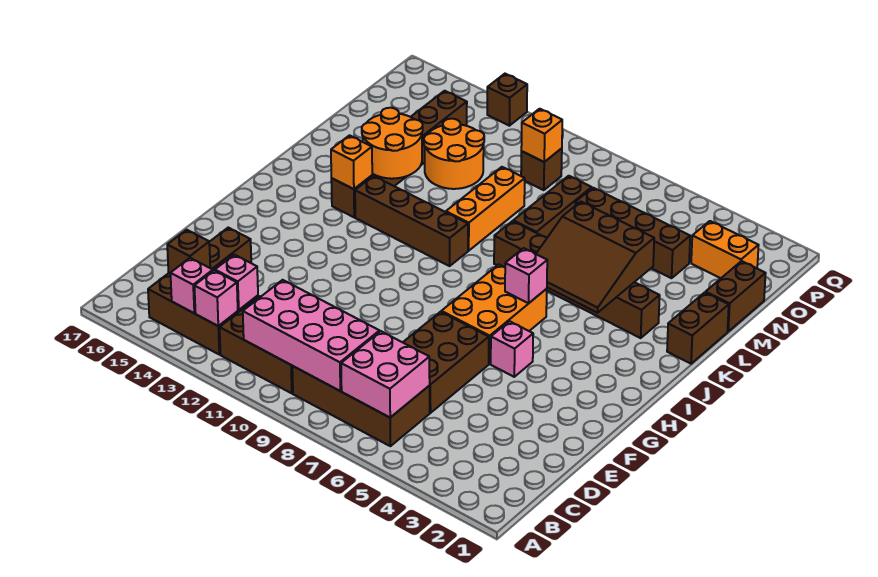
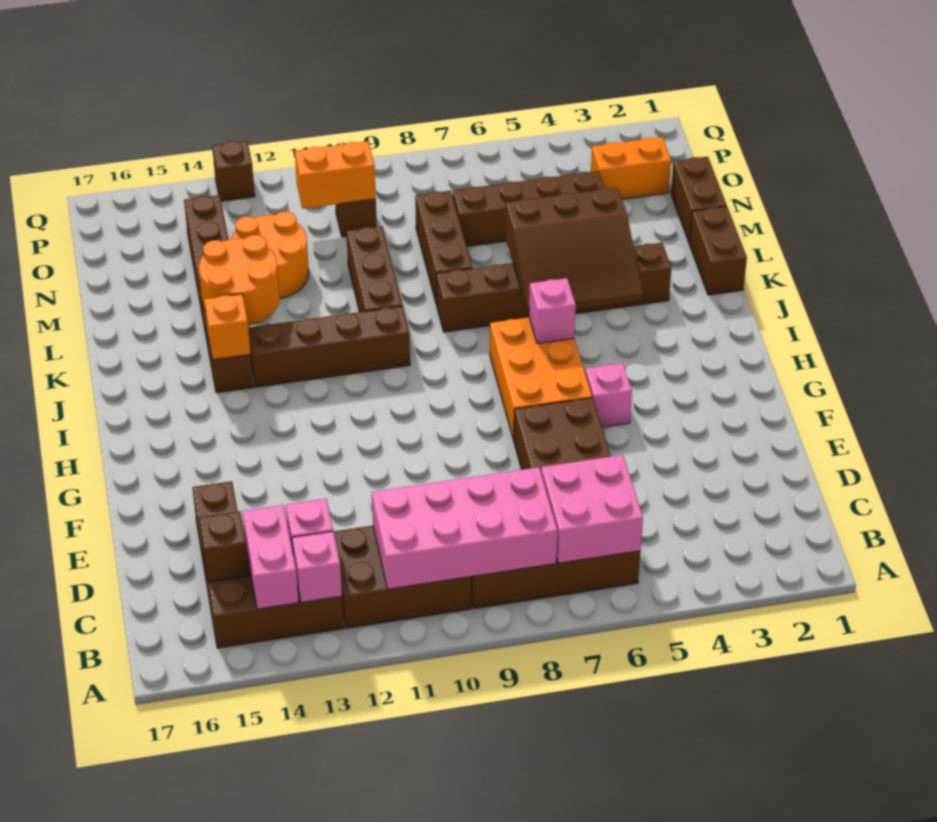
pink brick B14 level 2 -> pink brick B14:C14 level 2
orange brick K10:M10 level 1 -> brown brick K10:M10 level 1
orange brick O10 level 2 -> orange brick O10:O11 level 2

